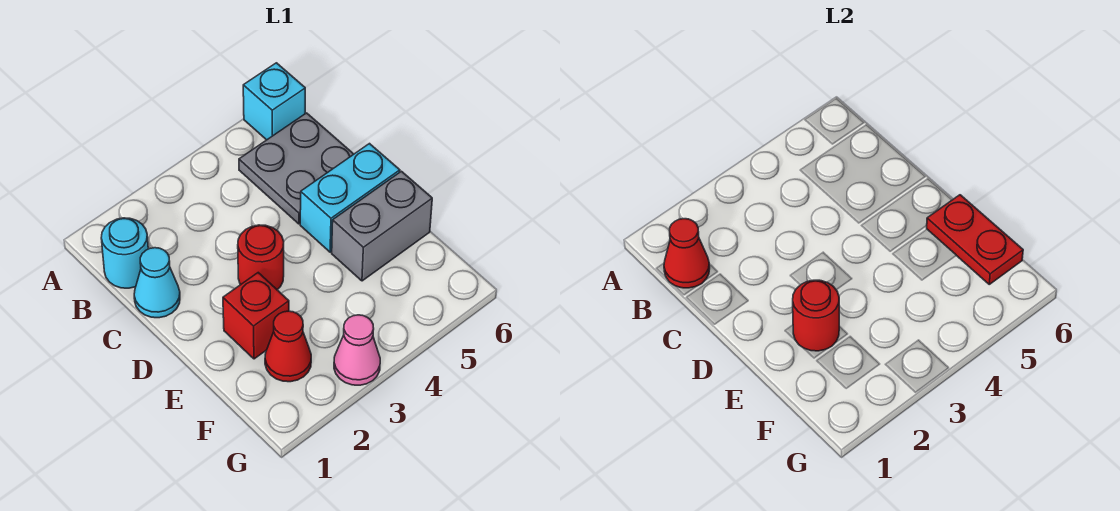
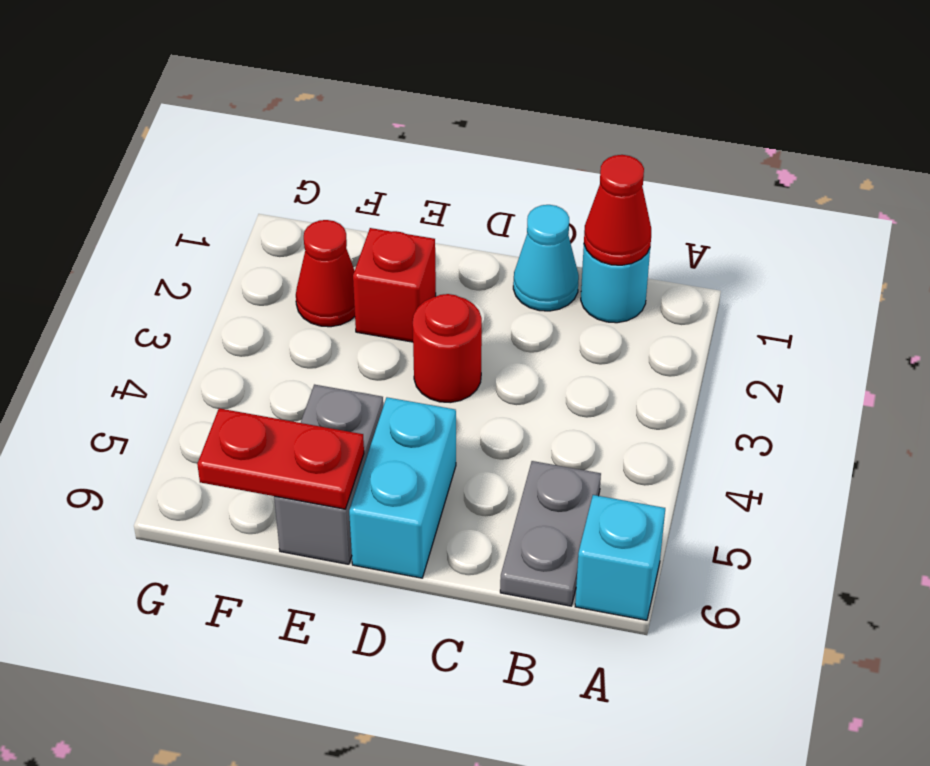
grey plate B5:C6 level 1 -> grey plate B5:B6 level 1
red round brick E2 level 2 -> none
pink cone G3 level 1 -> none

